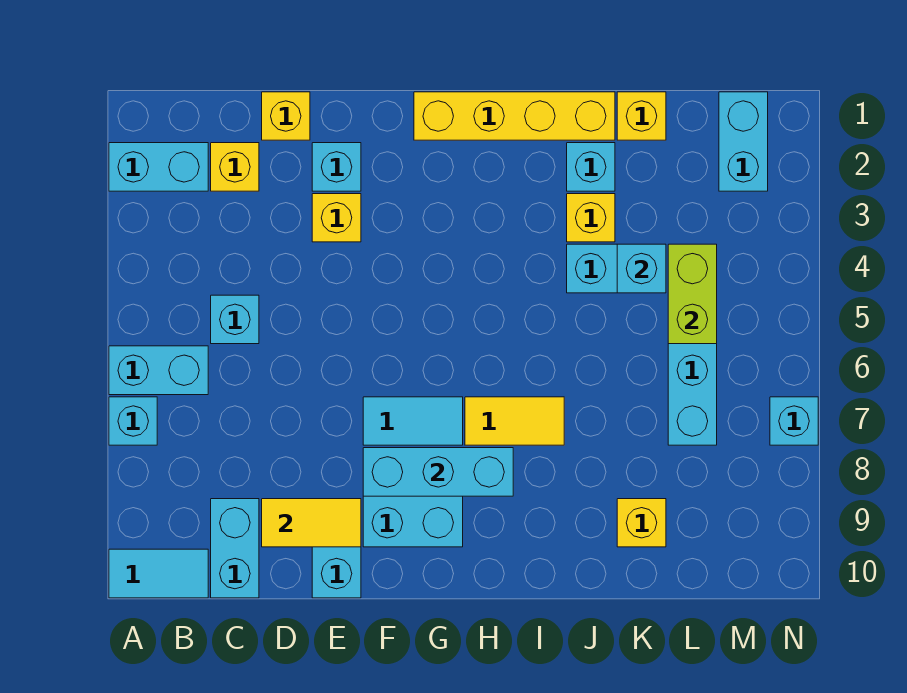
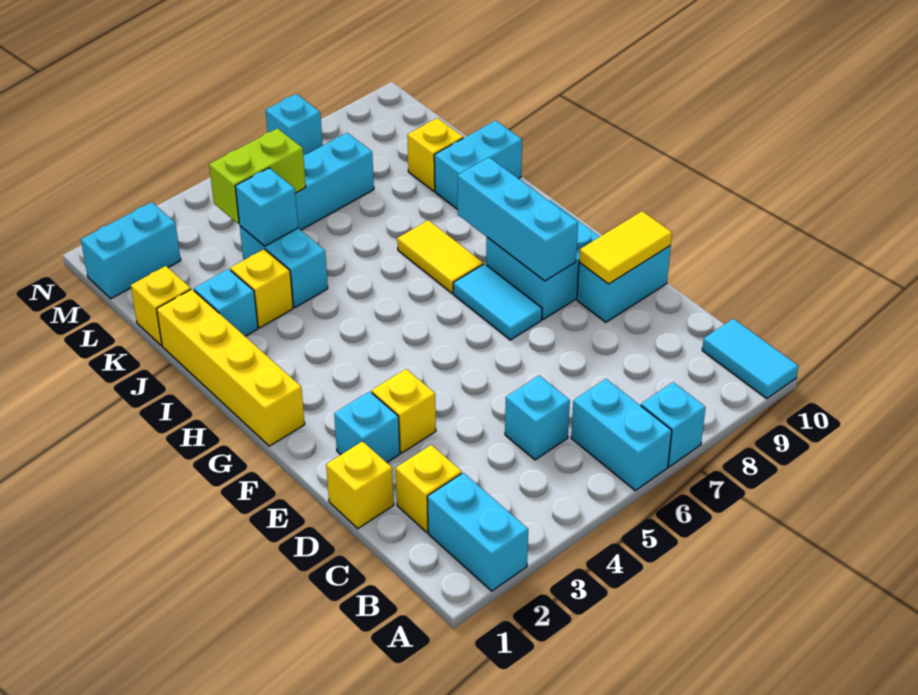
cyan brick C9:C10 level 1 -> cyan brick J9:J10 level 1
yellow tile D9:E9 level 2 -> yellow tile E9:E10 level 2

